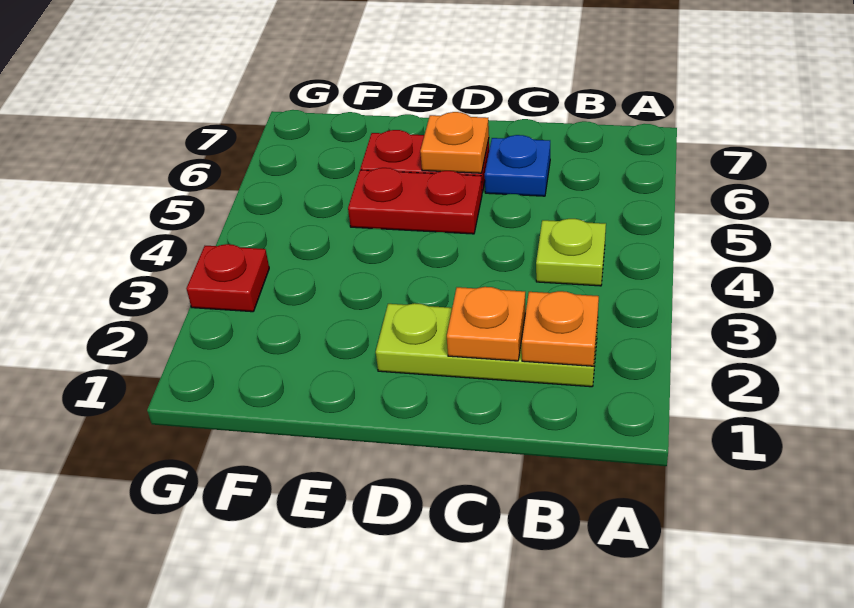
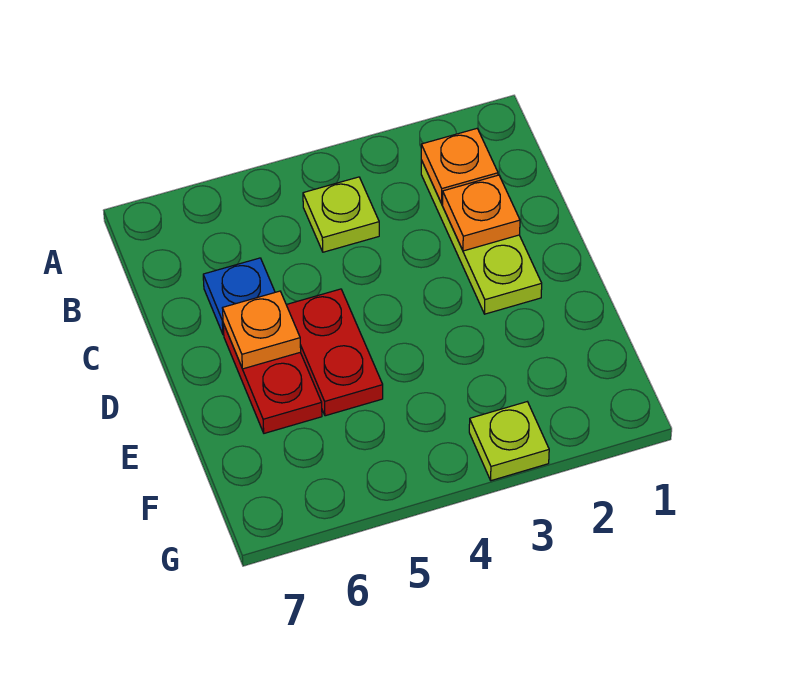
red plate G3 level 1 -> lime plate G3 level 1

